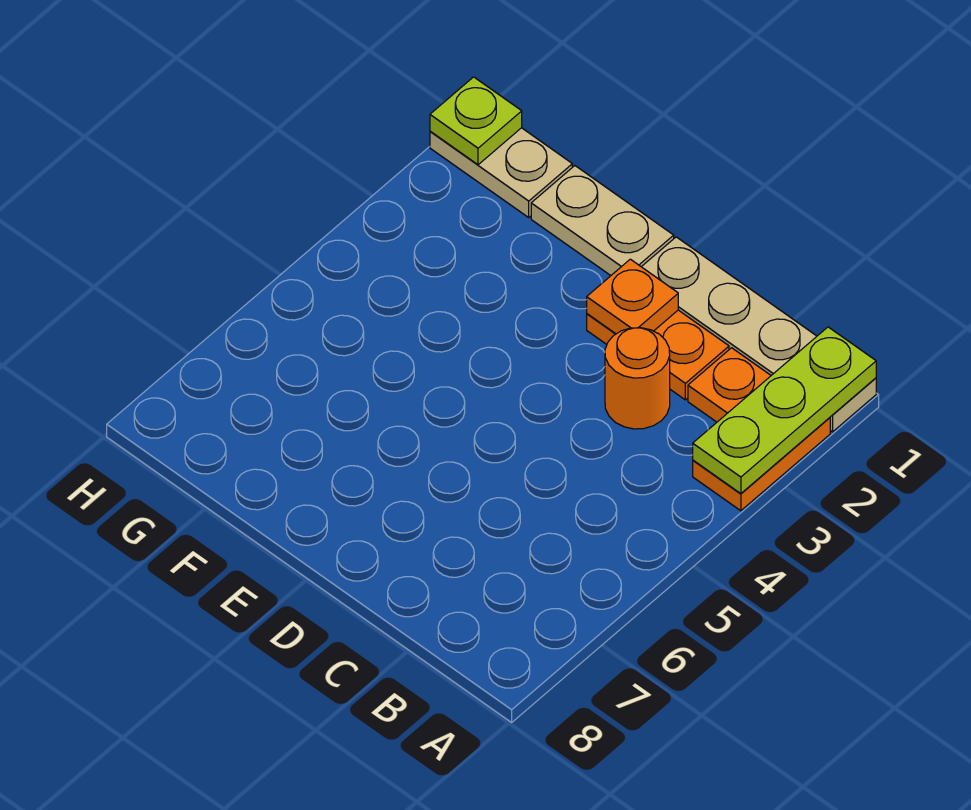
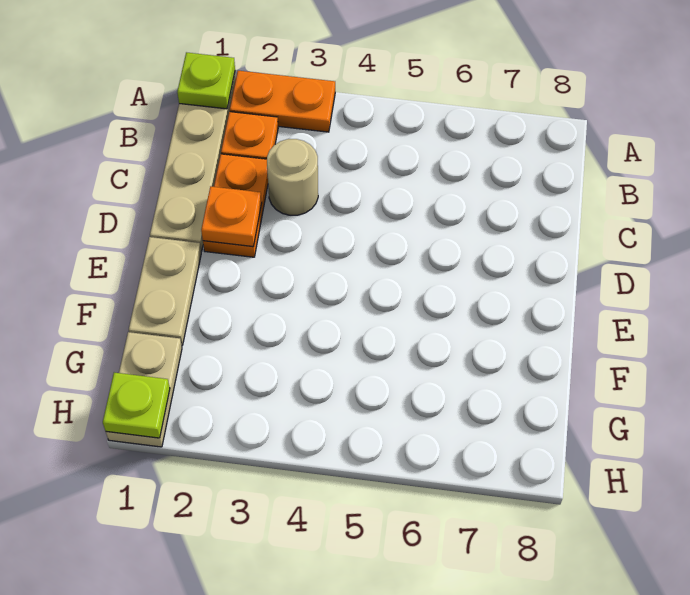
lime plate A1:A3 level 2 -> lime plate A1 level 2
orange round brick C3 level 1 -> tan round brick C3 level 1

